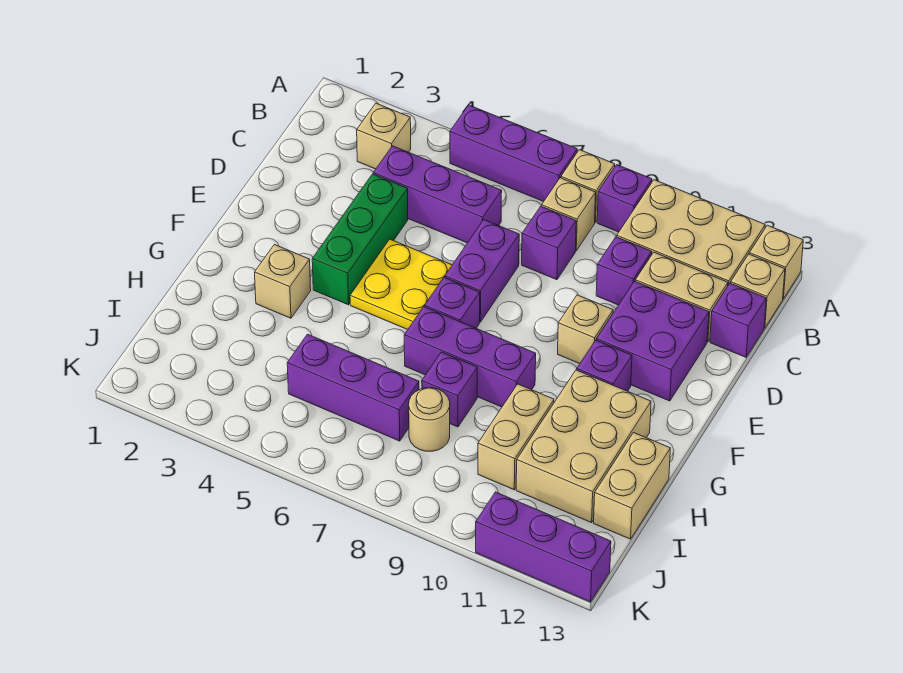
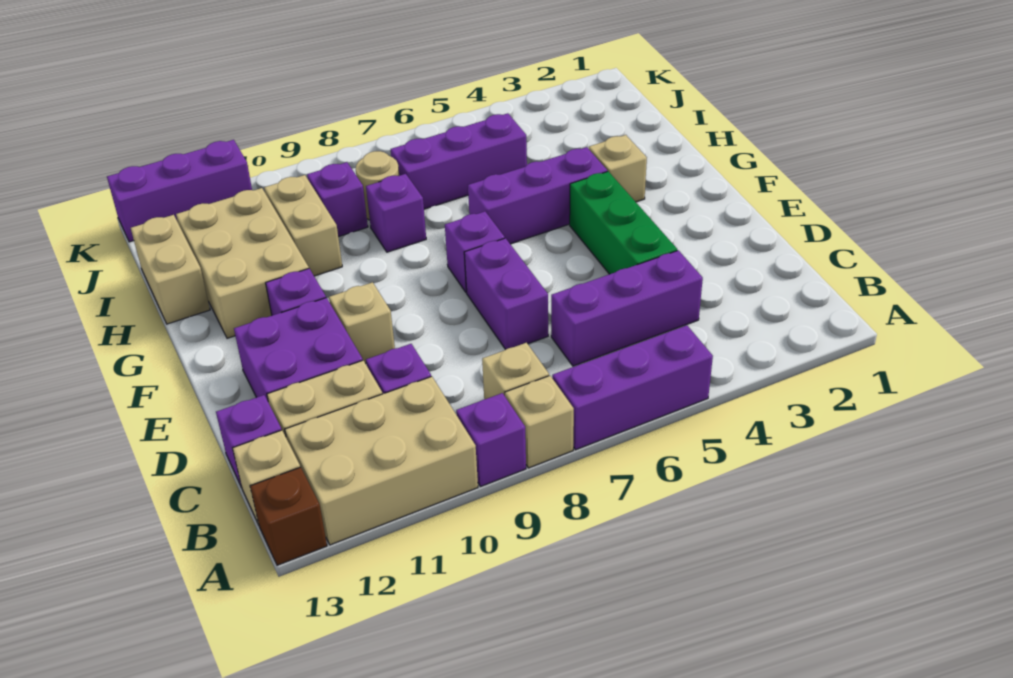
tan brick A13 level 1 -> brown brick A13 level 1
tan brick B3 level 1 -> none
purple brick C8 level 1 -> purple brick I9 level 1
yellow plate E5:F6 level 1 -> none
purple brick G7:G9 level 1 -> purple brick G4:G6 level 1

